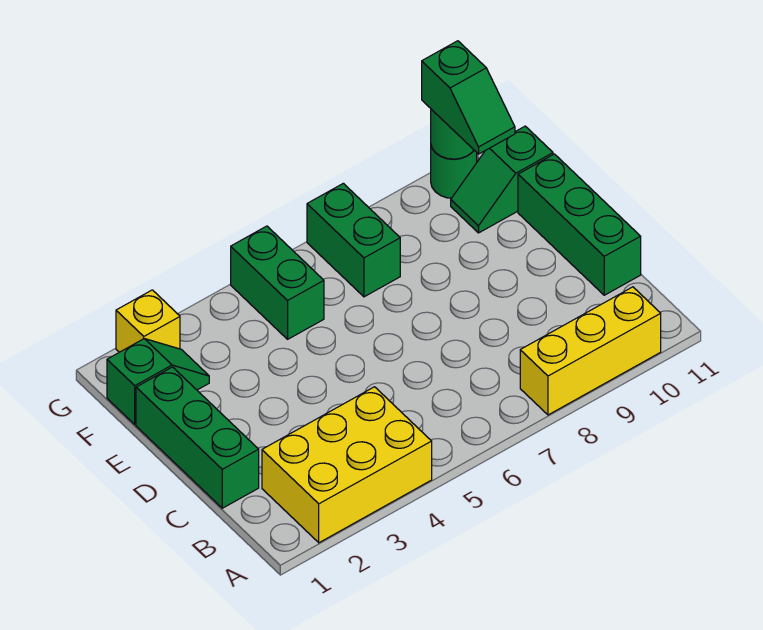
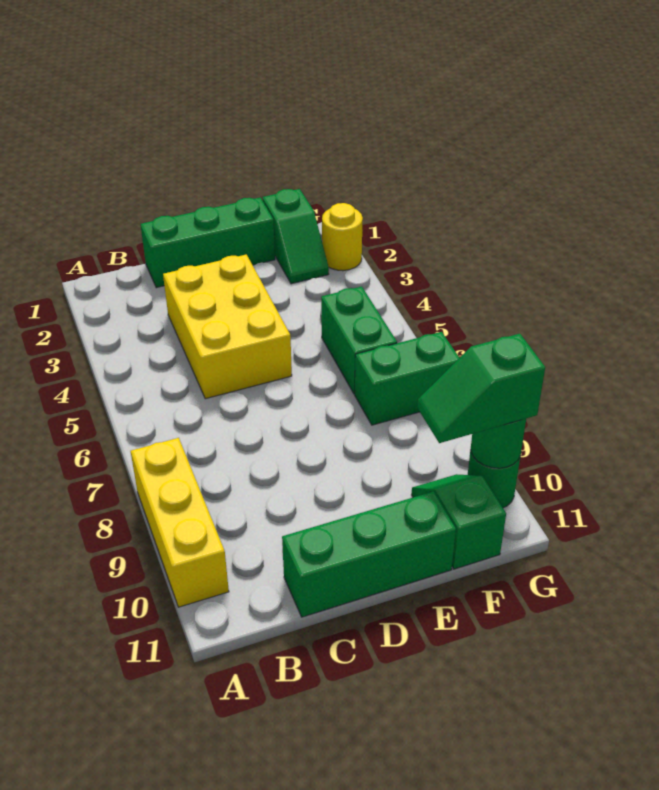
yellow brick A2:B4 level 1 -> yellow brick C3:D5 level 1
green brick F5:G5 level 1 -> green brick F5:F6 level 1
yellow brick G2 level 1 -> yellow round brick G2 level 1

